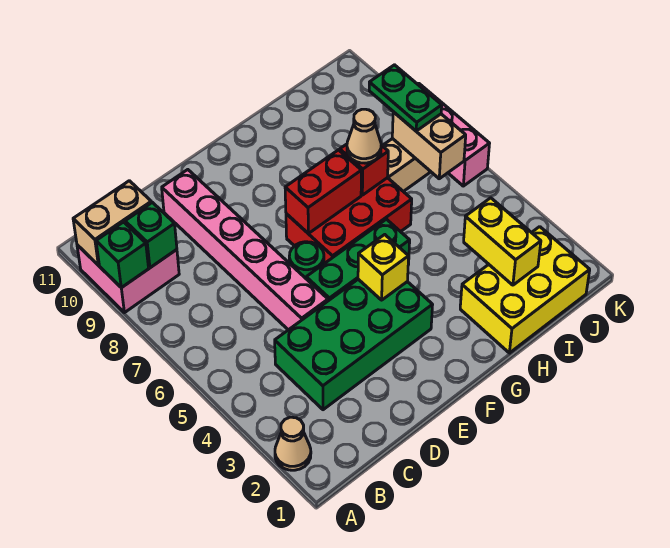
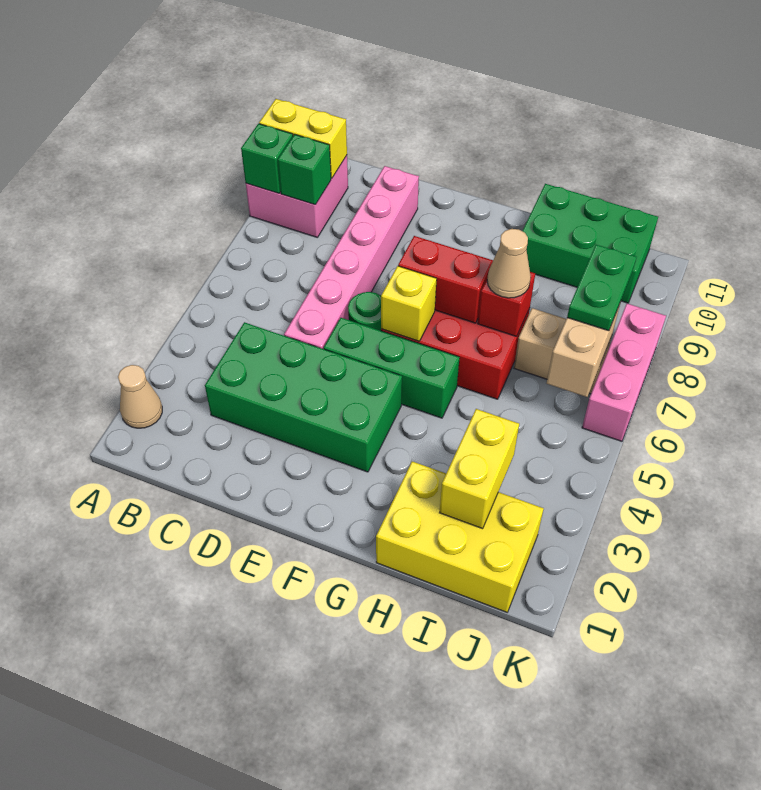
tan brick A10:B10 level 2 -> yellow brick A10:B10 level 2
yellow brick F4 level 2 -> yellow brick F6 level 2
none -> green brick H10:J11 level 1

